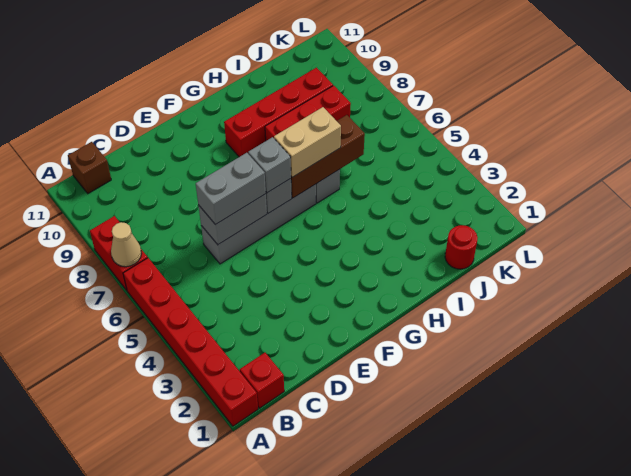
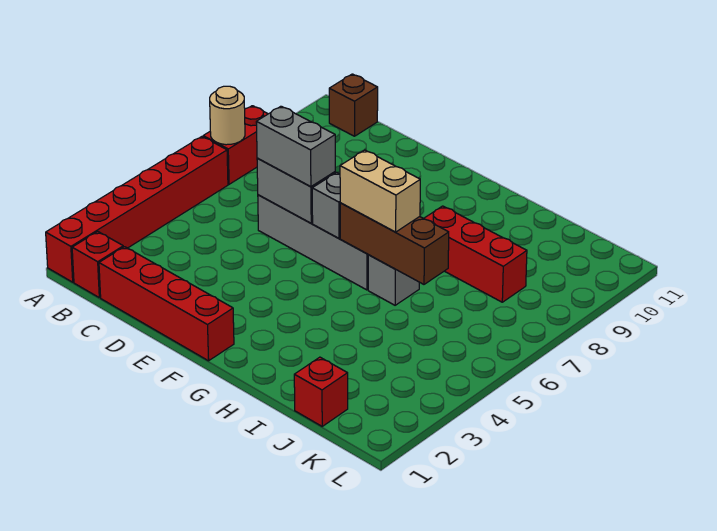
tan cone A7 level 2 -> tan round brick A7 level 2
grey brick F6 level 3 -> none
red brick G9:J9 level 1 -> red brick C1:F1 level 1
red round brick J1 level 1 -> red brick J1 level 1

